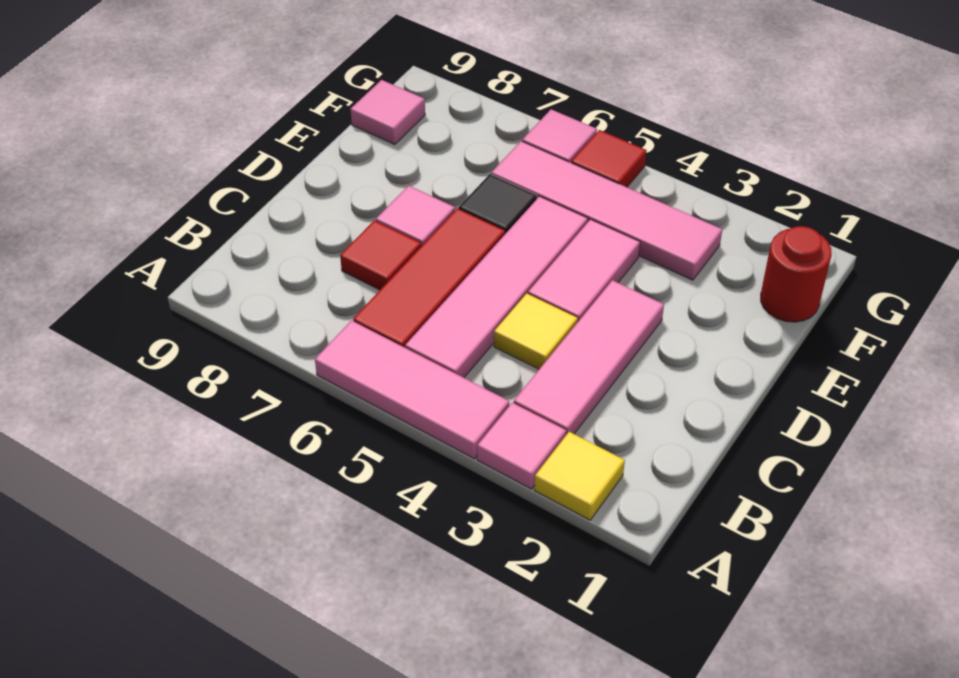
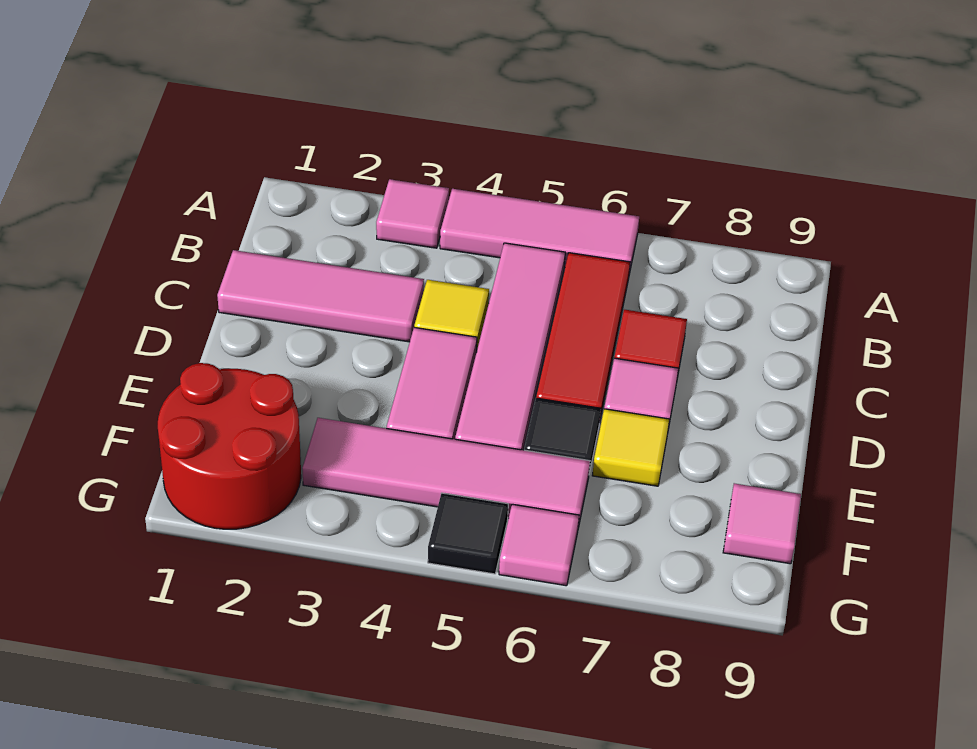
yellow tile A2 level 1 -> yellow tile E7 level 1
pink tile B3:D3 level 1 -> pink tile C1:C3 level 1
red round brick F1 level 1 -> red round brick F1:G2 level 1
red tile G5 level 1 -> black tile G5 level 1

